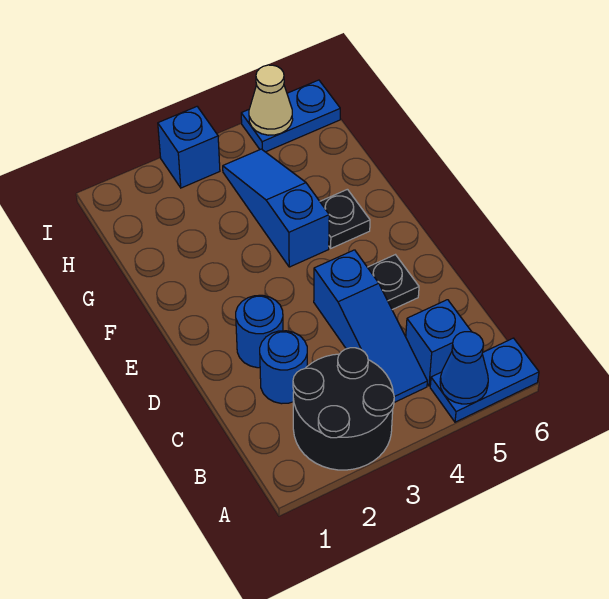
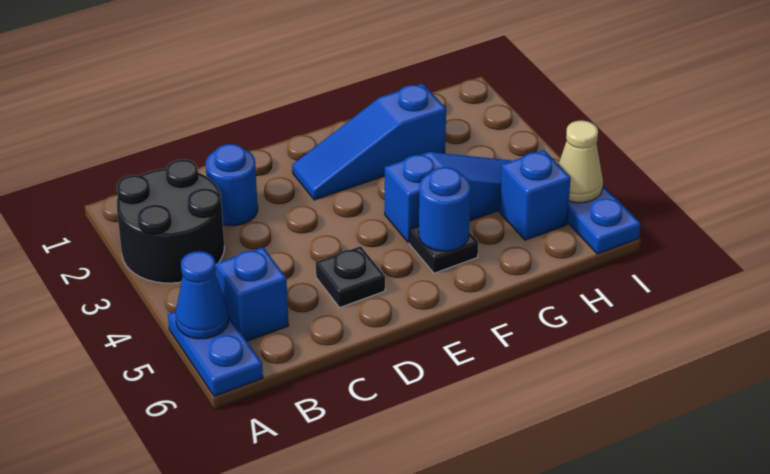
blue slope B4:D4 level 1 top D -> blue slope E2:G2 level 1 top G
blue round brick D2 level 1 -> blue round brick F5 level 2
blue brick I3 level 1 -> blue brick H5 level 1

